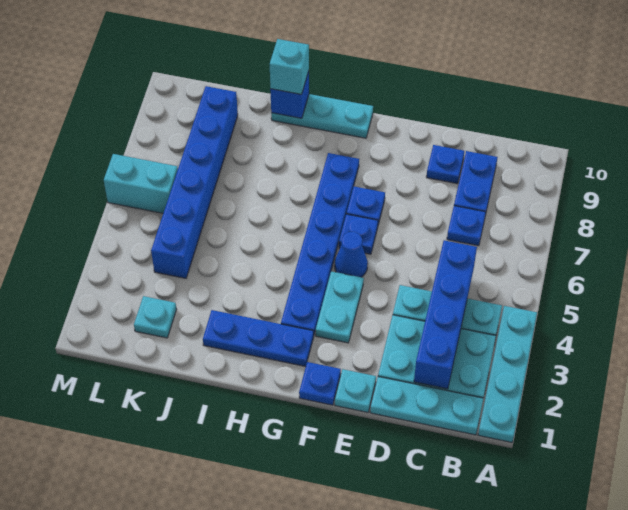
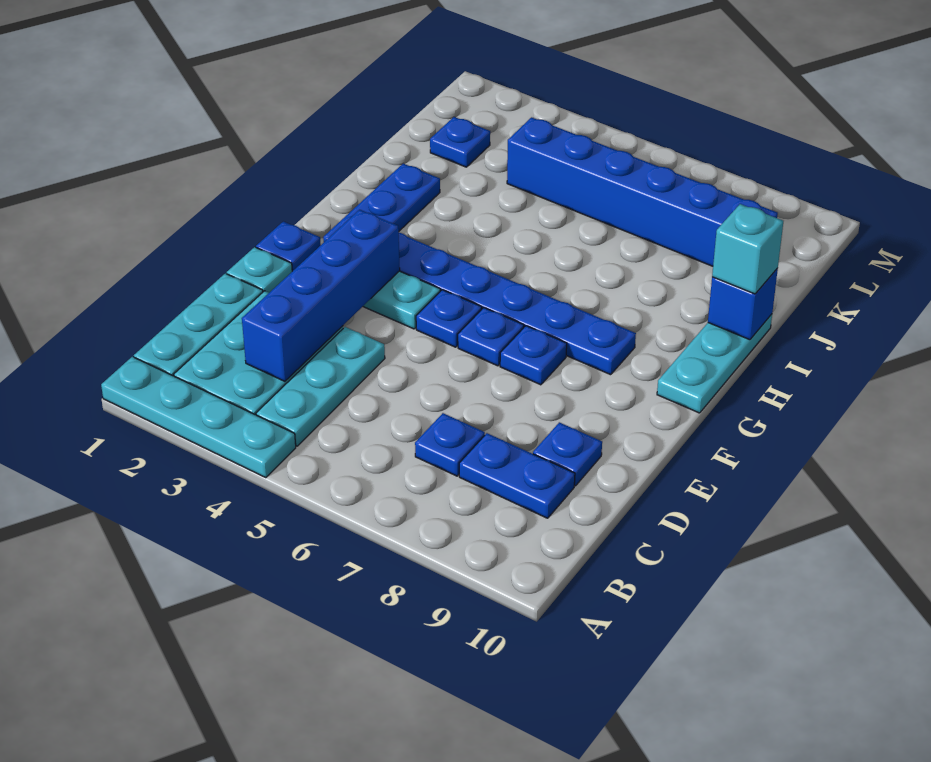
blue brick C2:C5 level 2 -> blue brick C3:F3 level 2
blue cone F5 level 1 -> blue plate F5 level 1
cyan plate K2 level 1 -> blue plate K2 level 1
cyan brick L6:M6 level 1 -> none

